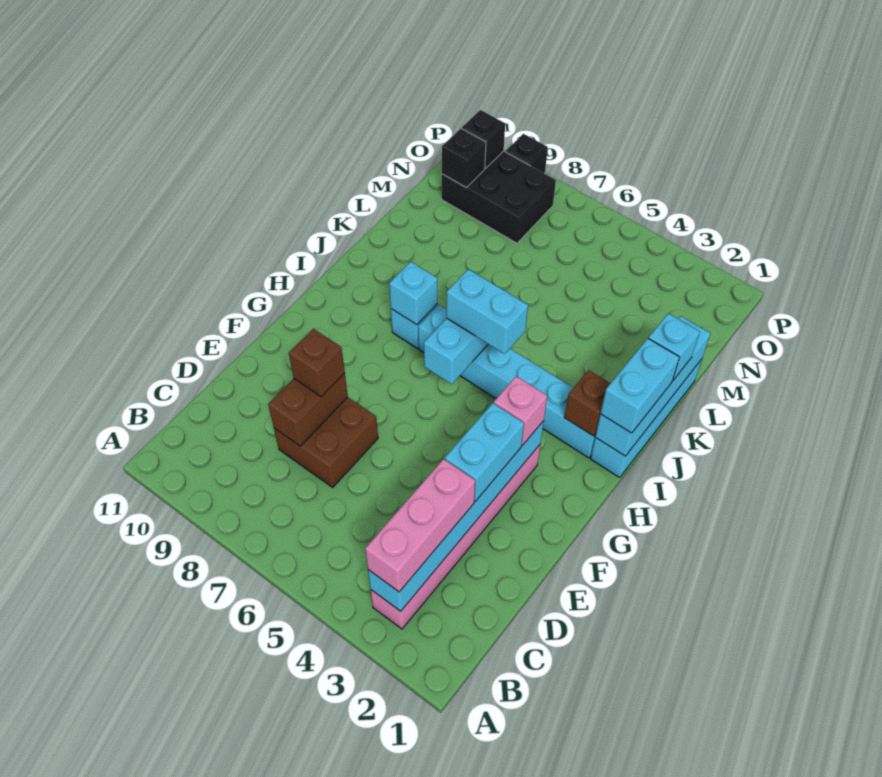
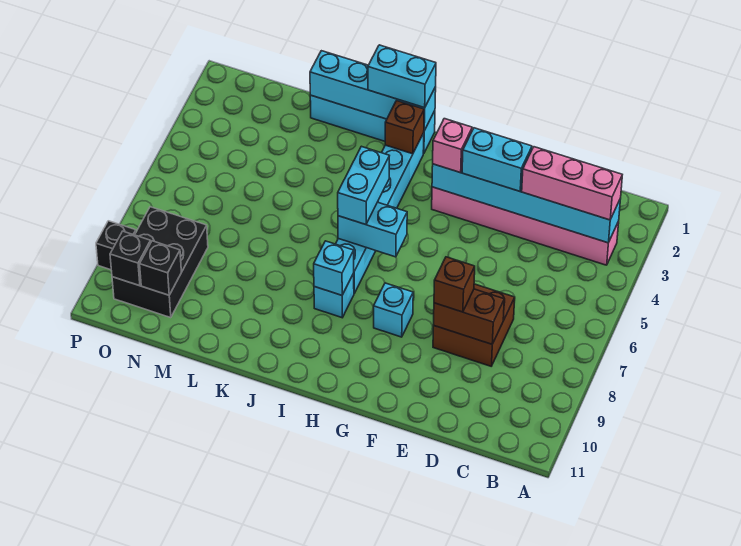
cyan brick K1 level 3 -> cyan brick G8 level 1

